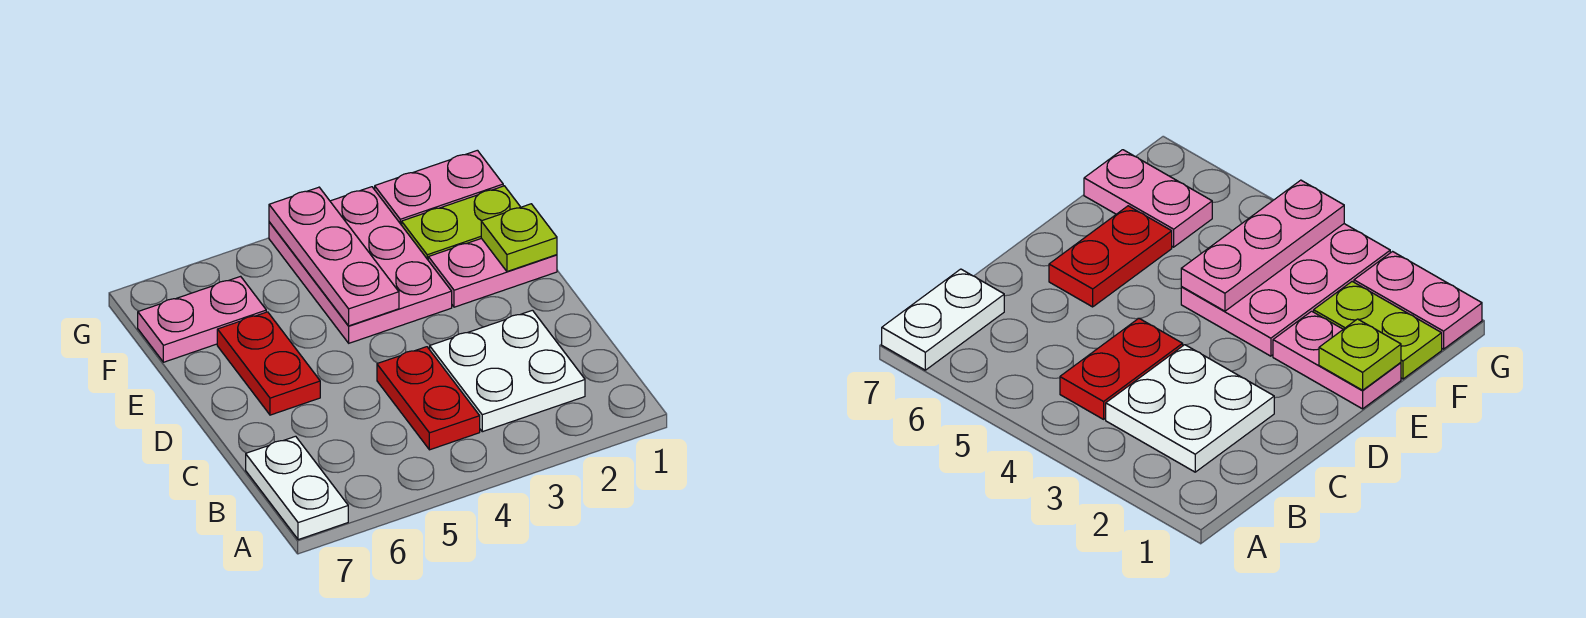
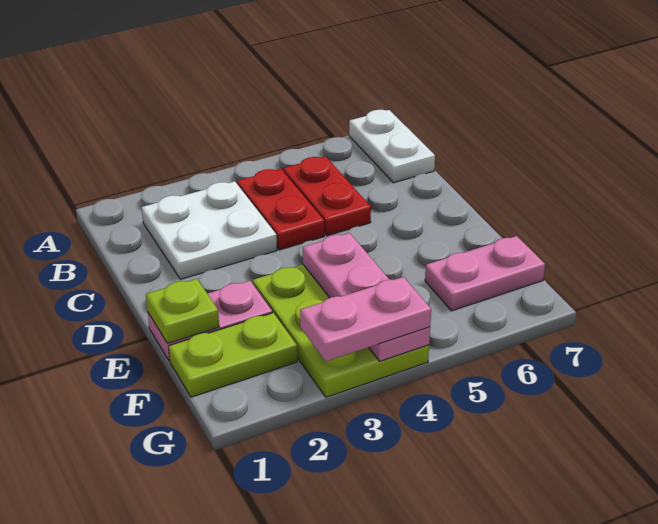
red plate D6:E6 level 1 -> red plate B5:C5 level 1
pink plate E3:G4 level 1 -> lime plate E3:G4 level 1
pink plate G1:G2 level 1 -> pink plate G3:G4 level 3

